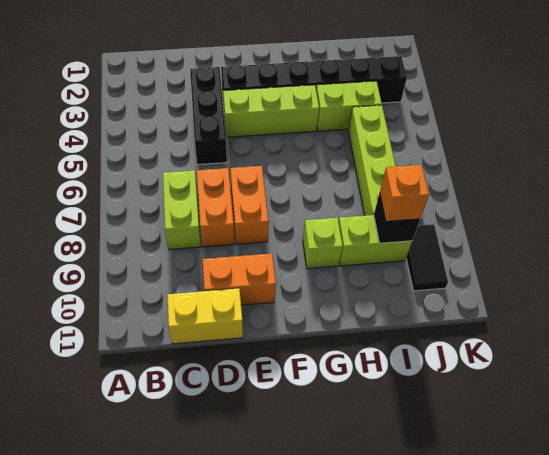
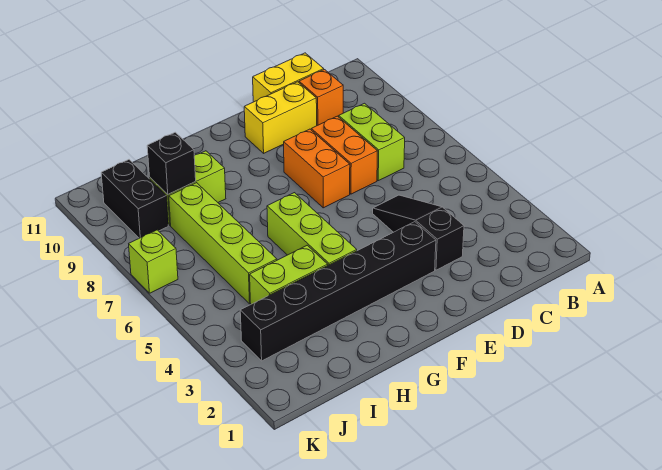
black brick D3:D5 level 1 -> black slope D3:D5 level 1 top 3
orange brick D10:E10 level 1 -> yellow brick D10:E10 level 1
lime brick E4:G4 level 1 -> lime brick G4:G6 level 1
lime brick G9 level 1 -> lime brick K7 level 1
orange brick I9 level 3 -> orange brick C10 level 1
black tile J9:J10 level 1 -> black brick J9:J10 level 1

